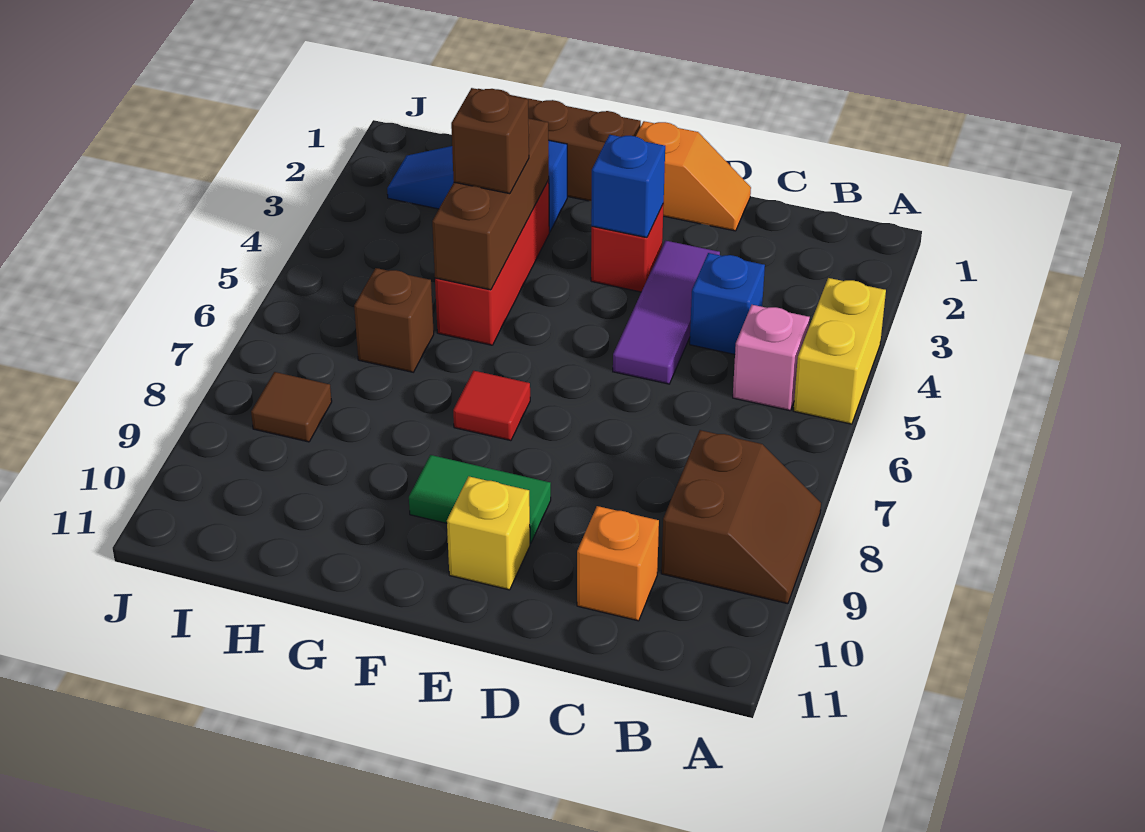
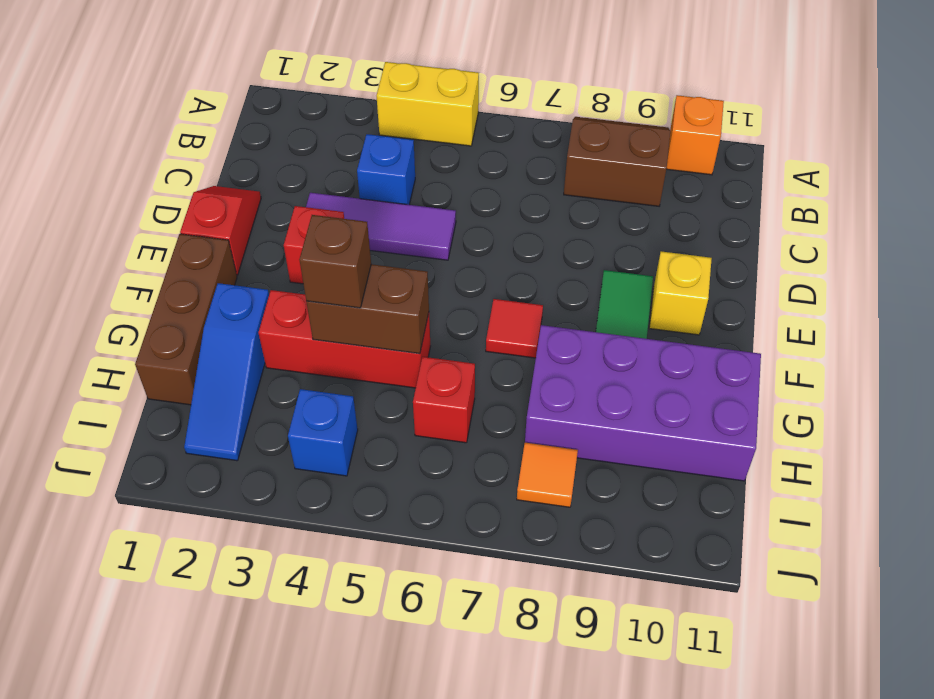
pink brick B5 level 1 -> none
orange brick C10 level 1 -> orange brick A10 level 1
orange slope D1:E1 level 1 top E -> red slope D1:E1 level 1 top E
blue brick E3 level 2 -> blue brick I4 level 1
brown brick G3:G5 level 2 -> brown brick G4:G5 level 2
none -> purple brick G8:H11 level 1
brown brick H6 level 1 -> red brick H6 level 1
brown tile I8 level 1 -> orange tile I8 level 1

